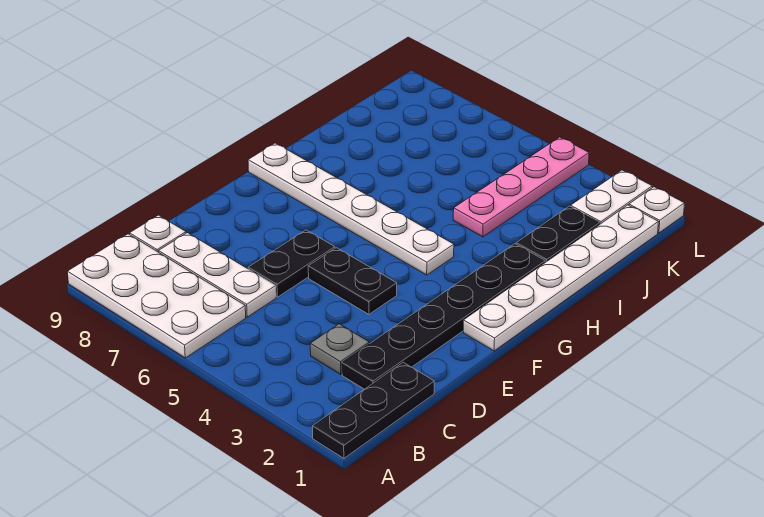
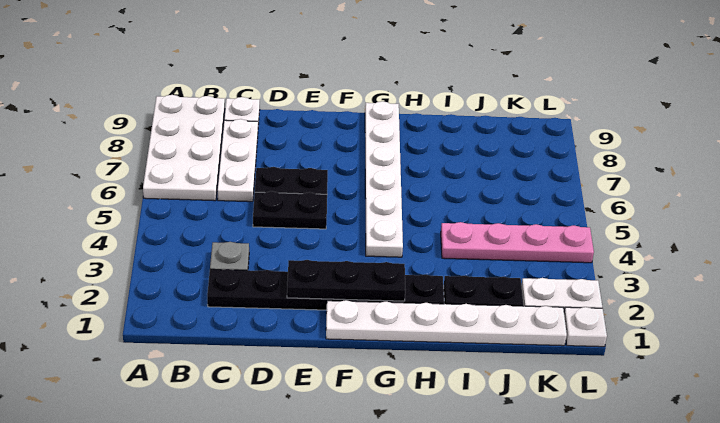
black plate A1:C1 level 1 -> black plate E2:G2 level 2
black plate E4:E5 level 1 -> black plate D5:E5 level 1

